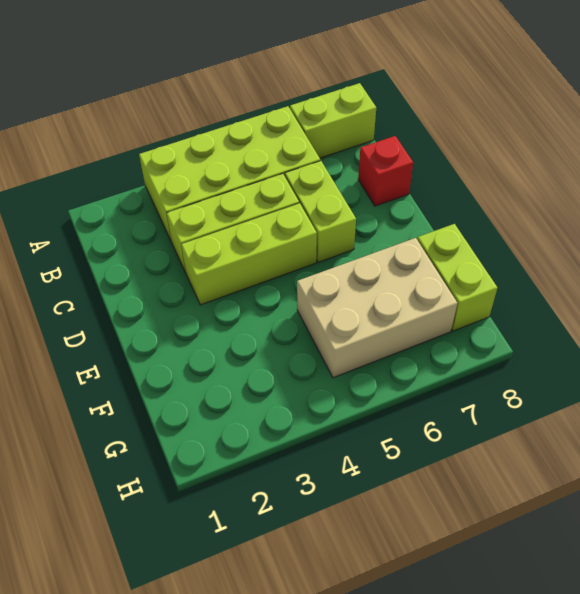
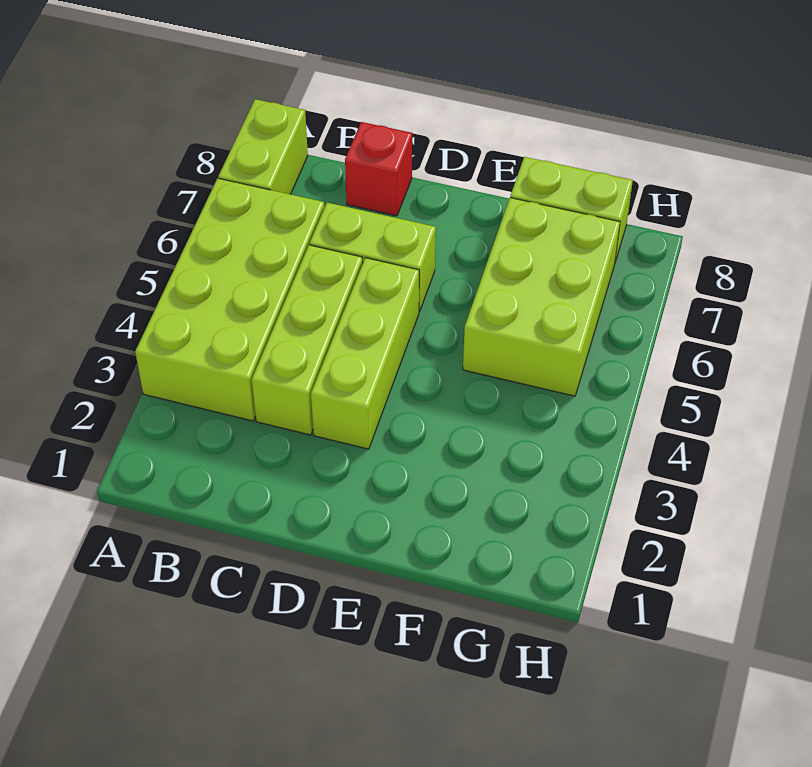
tan brick F5:G7 level 1 -> lime brick F5:G7 level 1

